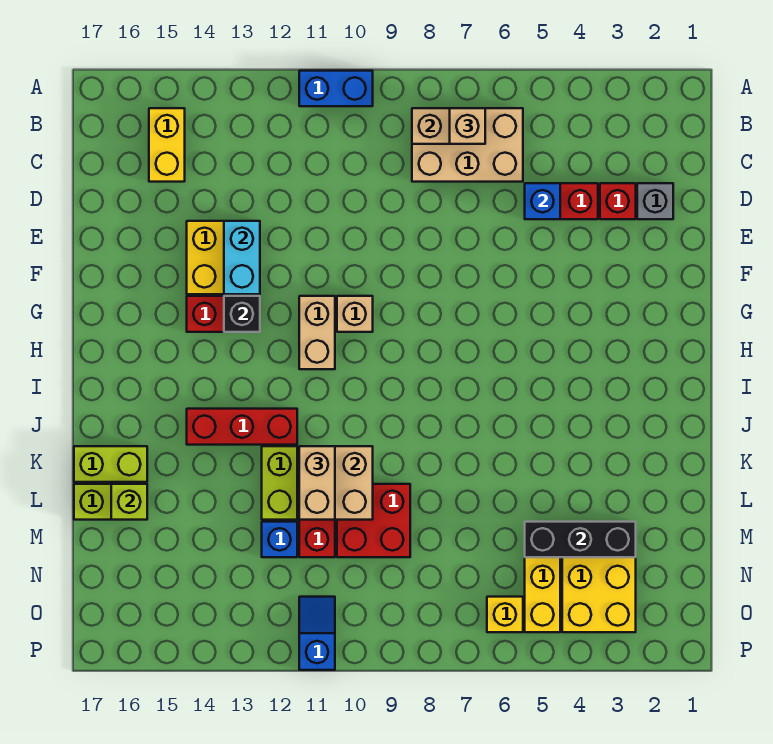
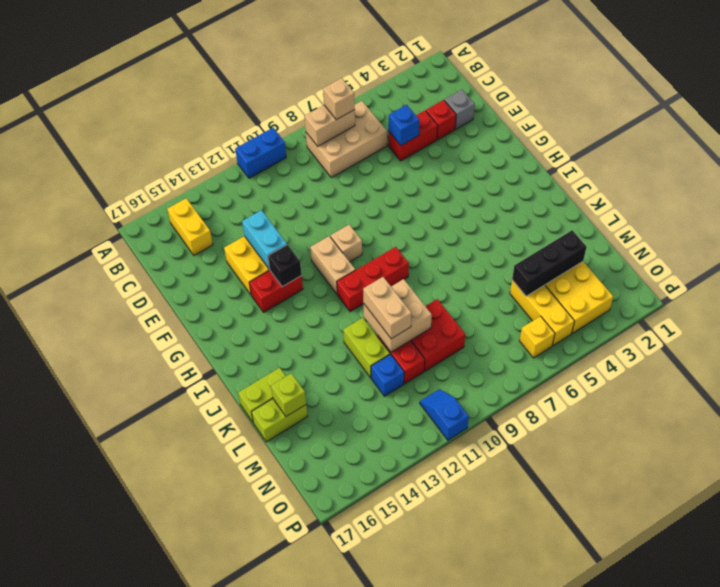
red brick J12:J14 level 1 -> red brick I9:I11 level 1

